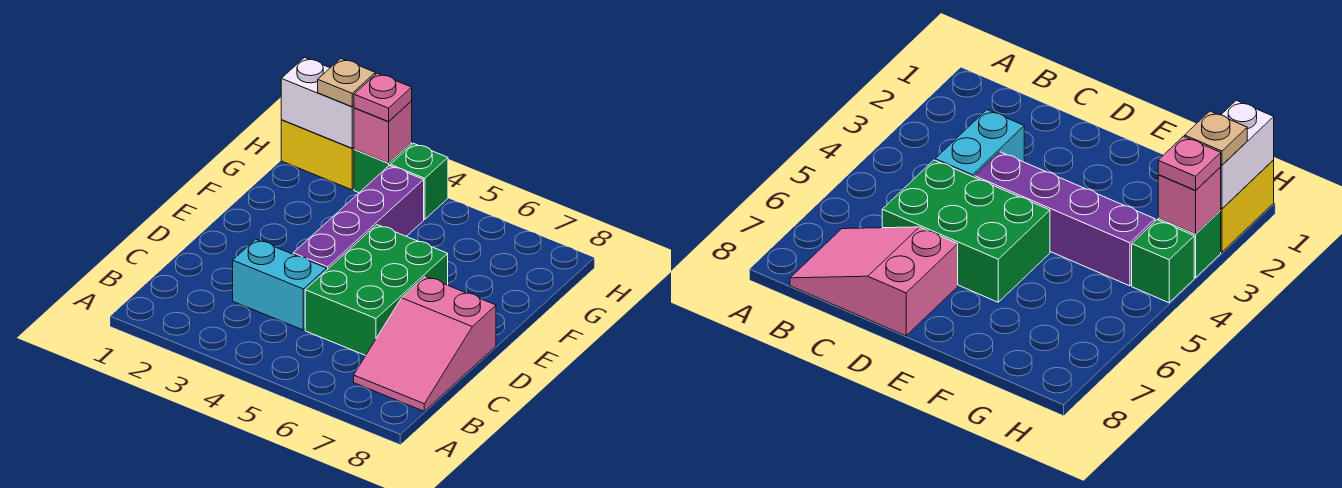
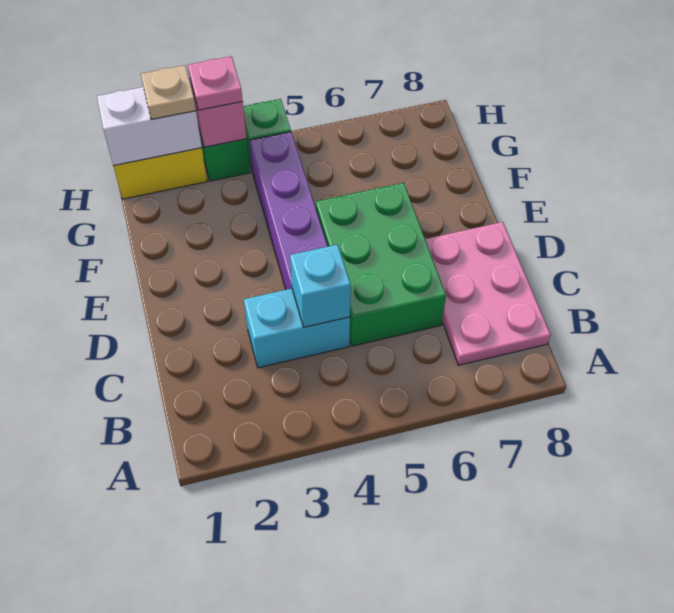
pink slope B7:D8 level 1 top D -> pink plate B7:D8 level 1
none -> cyan brick C4 level 2

